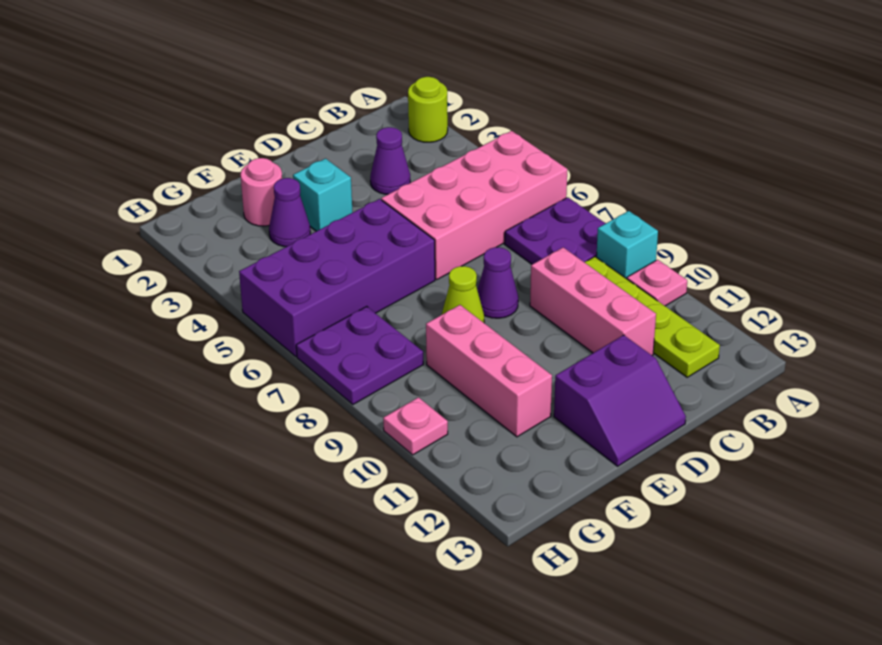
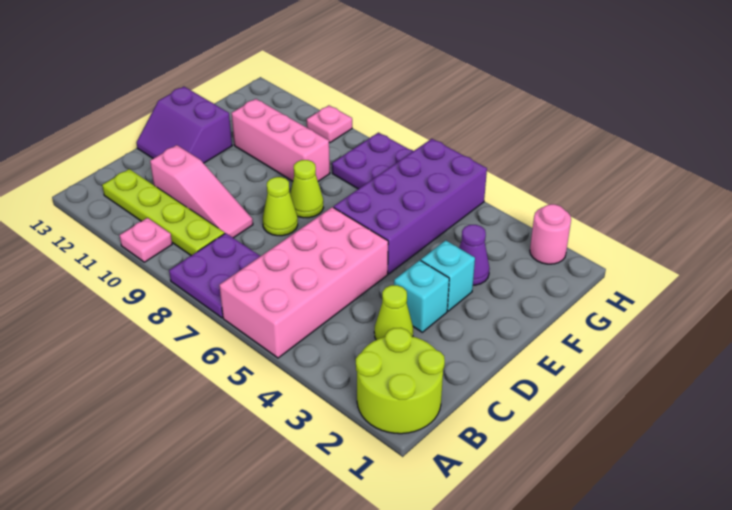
lime round brick A2 level 1 -> lime round brick A1:B2 level 1
cyan brick A9 level 1 -> cyan brick D3 level 1
purple cone C3 level 1 -> lime cone C3 level 1
pink brick C9:C11 level 1 -> pink slope C9:C11 level 1 top 11
purple cone D8 level 1 -> lime cone D8 level 1
purple slope D12:E13 level 1 top 12 -> purple slope D12:E13 level 1 top E
pink round brick F2 level 1 -> pink round brick H2 level 1

